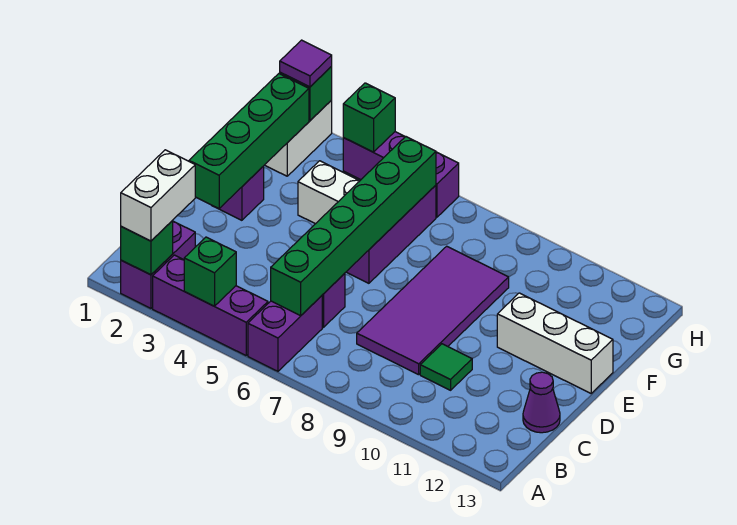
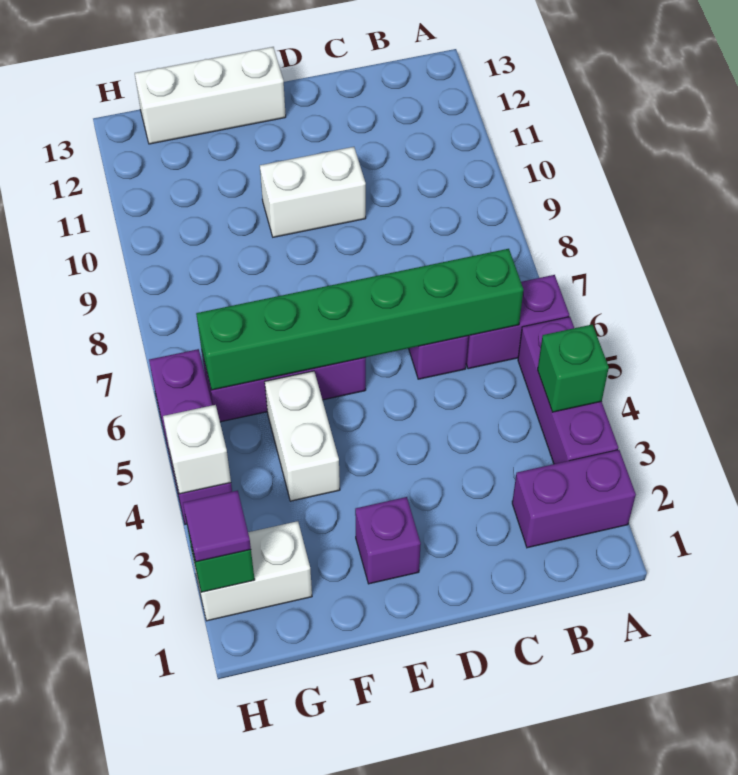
green brick A2 level 2 -> none
white brick A2:B2 level 3 -> white brick D10:E10 level 1
purple tile C8:F9 level 1 -> none
green tile C10 level 1 -> none
purple cone C13 level 1 -> none
green brick D2:G2 level 2 -> none
white brick E11:E13 level 1 -> white brick E13:G13 level 1
green brick H4 level 2 -> white brick H4 level 2

